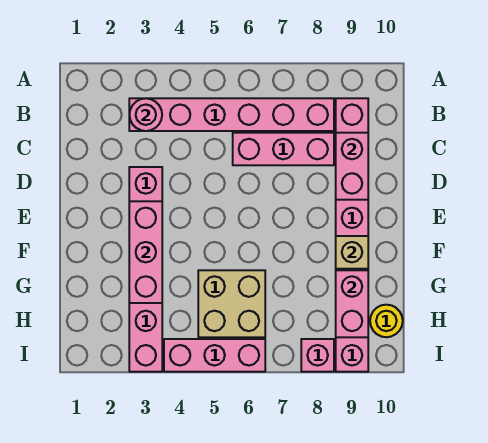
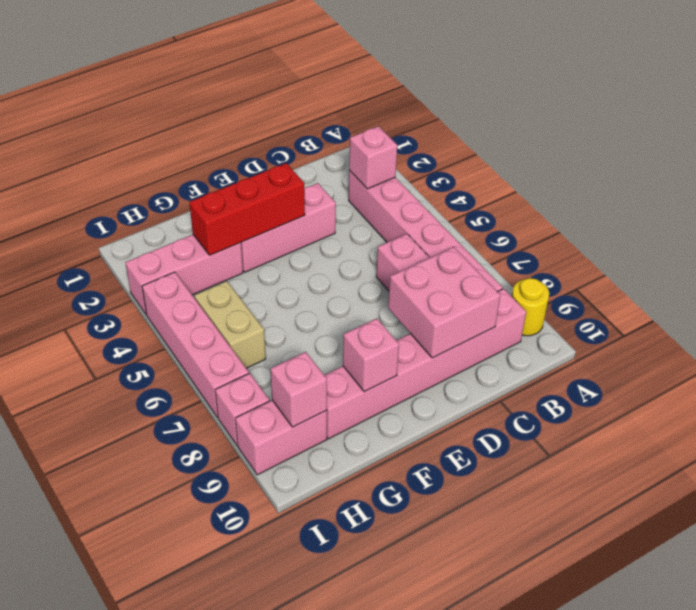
pink round brick B3 level 2 -> pink brick B3 level 2
pink brick C9:D9 level 2 -> pink brick C8:D9 level 2
pink brick E3:G3 level 2 -> red brick E3:G3 level 2
tan brick F9 level 2 -> pink brick F9 level 2
tan brick G5:H6 level 1 -> tan brick H5:H6 level 1
pink brick G9:H9 level 2 -> pink brick H9 level 2
yellow round brick H10 level 1 -> yellow round brick A9 level 1
pink brick I4:I6 level 1 -> pink brick I4:I7 level 1

